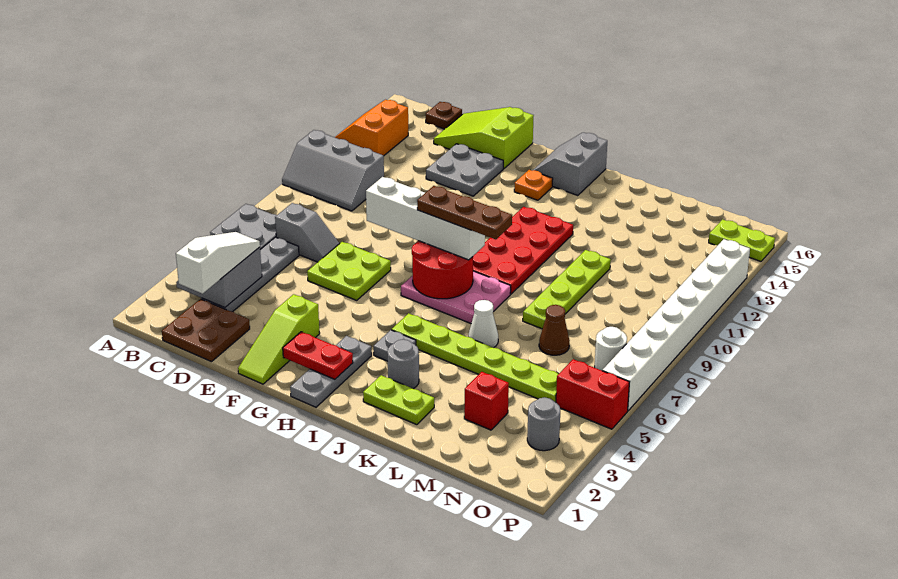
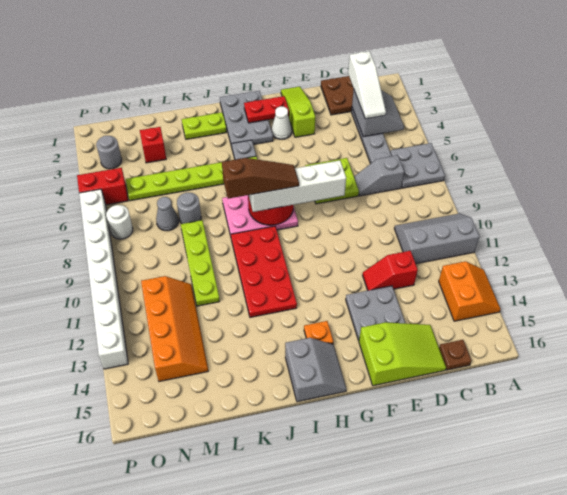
none -> red slope D12:E12 level 1 top D
grey plate H1:H3 level 1 -> grey plate H1:I3 level 1
brown plate H8:J8 level 4 -> brown slope H8:J8 level 4 top J
grey round brick J3 level 1 -> grey round brick L7 level 1
white cone K6 level 1 -> white cone G3 level 1
brown cone M7 level 1 -> grey cone M7 level 1
none -> orange slope M11:N14 level 1 top N
lime plate O15:P15 level 1 -> none

